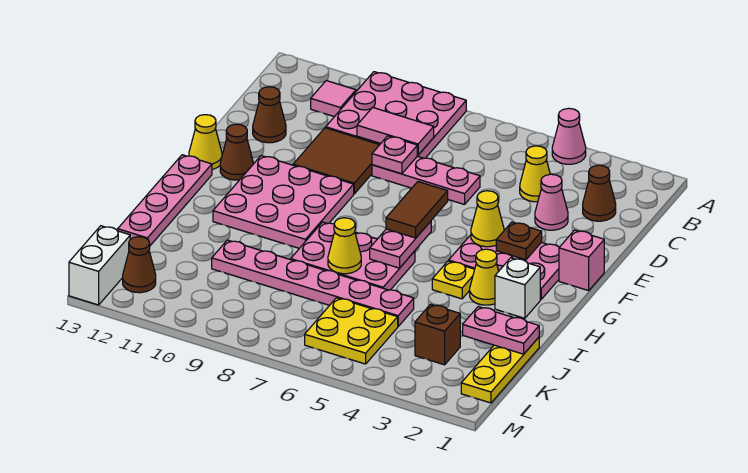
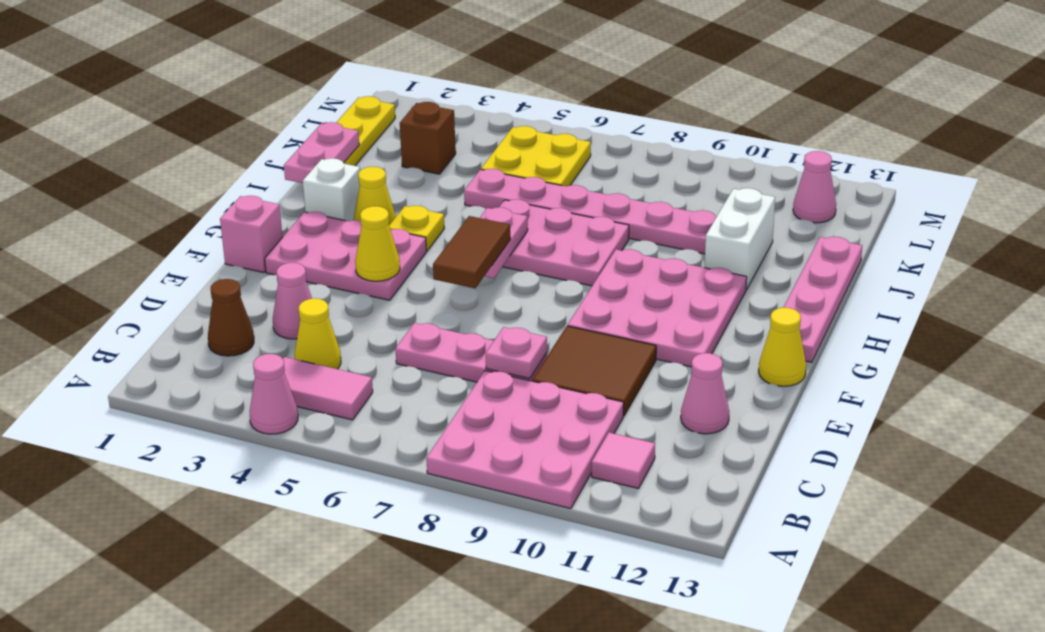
pink tile C8:C9 level 2 -> pink tile B4:B5 level 1
brown cone D12 level 1 -> pink cone D12 level 1
brown plate F3 level 2 -> none
brown cone F12 level 1 -> none
yellow cone I7 level 2 -> none
pink plate J1:J2 level 2 -> pink plate I1:J1 level 2
brown cone L12 level 1 -> pink cone L12 level 1
white brick L13:M13 level 1 -> white brick I11:J11 level 1

